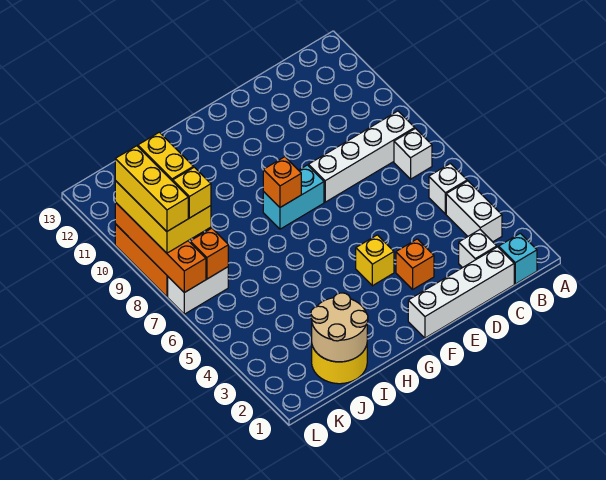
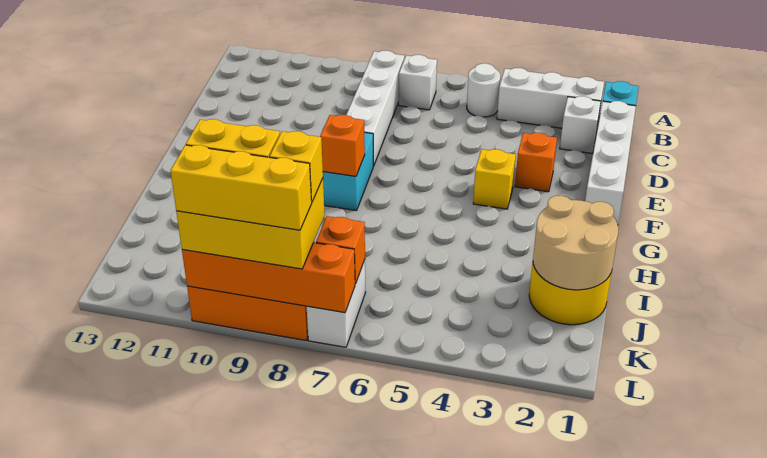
white brick B3:B4 level 1 -> white brick B2:B4 level 1
white brick B5 level 1 -> white round brick B5 level 1

